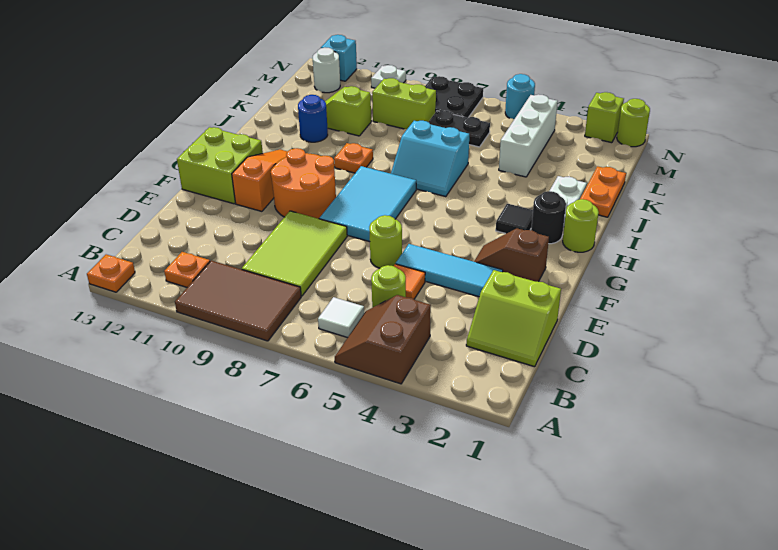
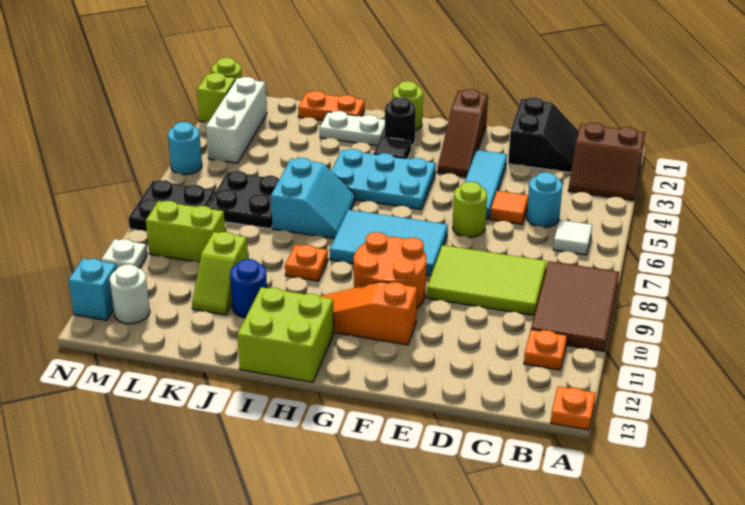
brown slope A4:B5 level 1 top 4 -> brown slope A2:B3 level 1 top 2
lime slope C1:D2 level 1 top D -> black slope C1:D2 level 1 top D
lime round brick C5 level 1 -> cyan round brick C5 level 1
brown slope F2:F3 level 1 top 2 -> brown slope F1:F3 level 1 top 1
lime brick F12:G13 level 1 -> lime brick H12:I13 level 1
none -> cyan plate G4:I5 level 1
white brick K4:M4 level 1 -> white brick M2:M4 level 1
black plate L6:L7 level 1 -> black plate K6:L7 level 1
lime brick L8:L9 level 1 -> lime brick L9:M9 level 1

